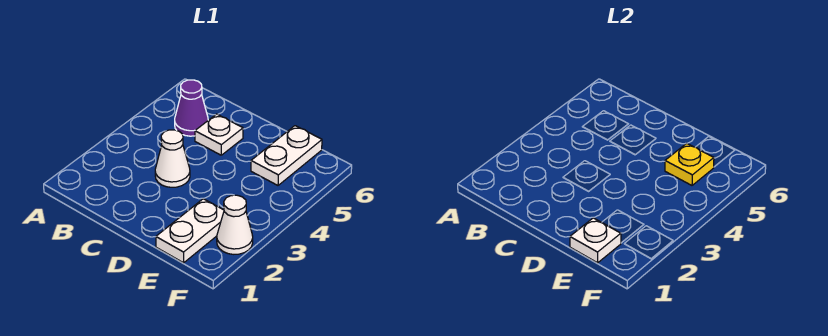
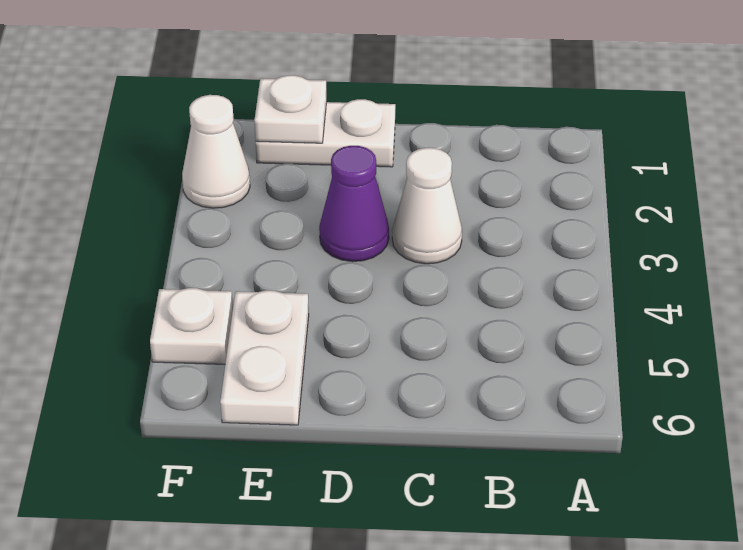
purple cone B5 level 1 -> purple cone D3 level 1
white plate C5 level 1 -> white plate F5 level 1
white plate E1:E2 level 1 -> white plate D1:E1 level 1
yellow plate E5 level 2 -> none

